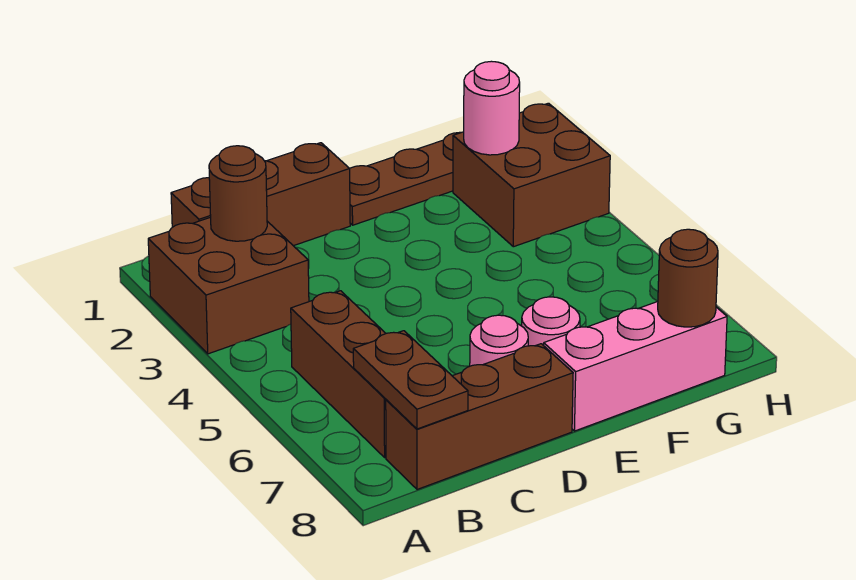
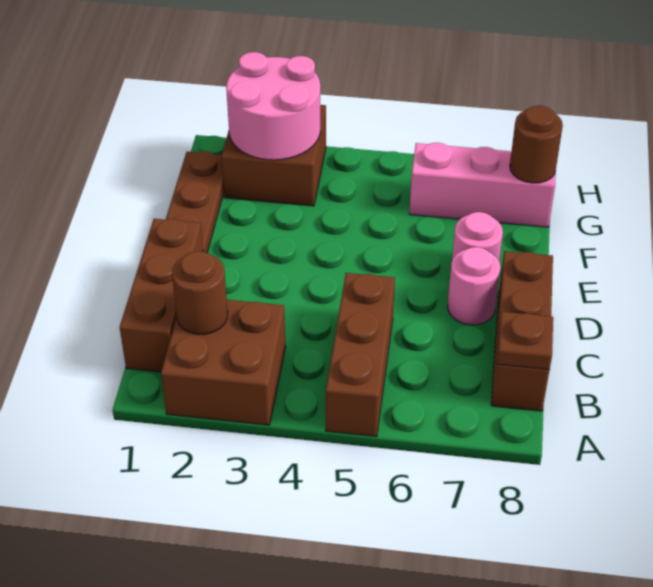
brown brick B5:B7 level 1 -> brown brick A5:C5 level 1
brown plate B7:B8 level 2 -> brown plate B8 level 2
pink brick E8:G8 level 1 -> pink brick G6:G8 level 1
pink round brick G2 level 2 -> pink round brick G2:H3 level 2

